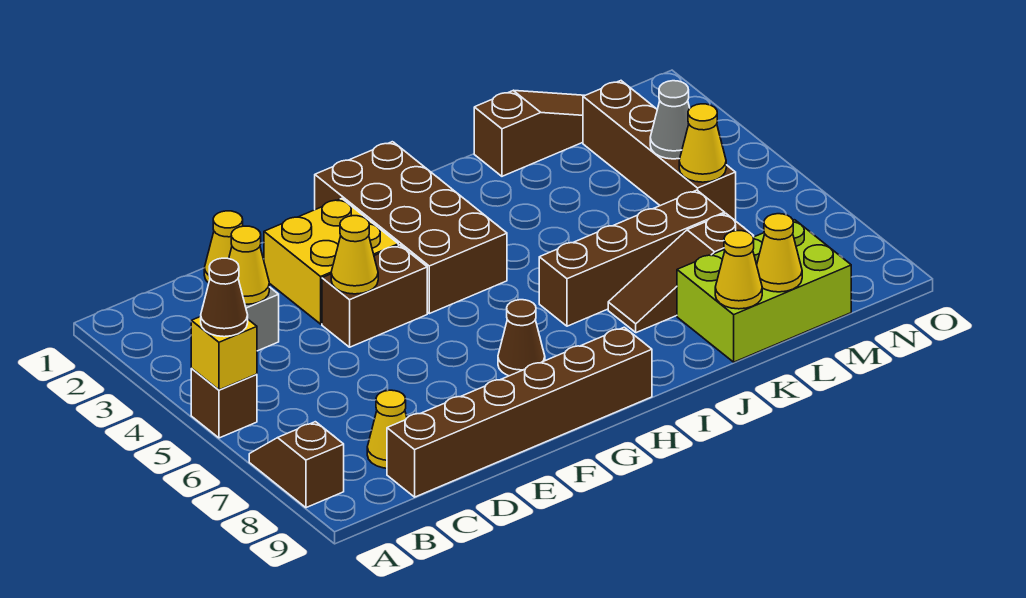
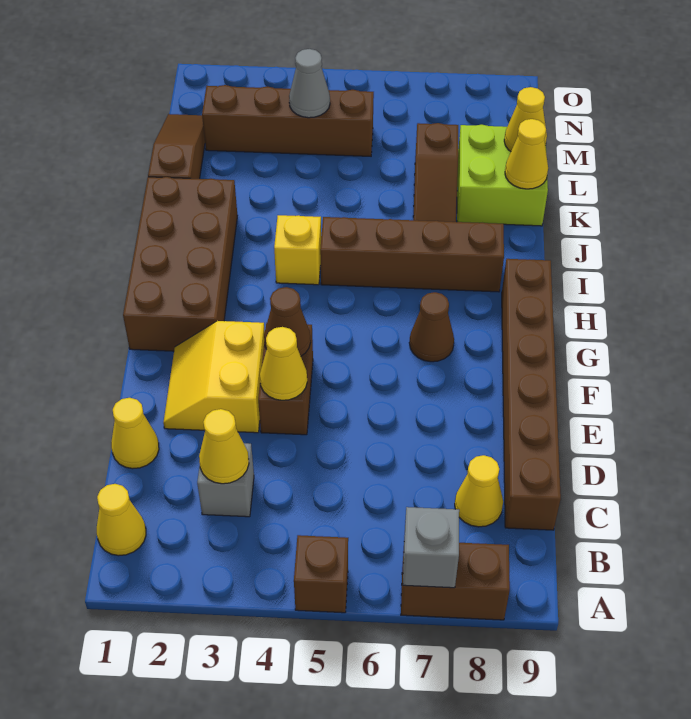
yellow brick A5 level 2 -> yellow brick I4 level 1
brown cone A5 level 3 -> brown cone F4 level 2
brown slope A7:A8 level 1 top 8 -> brown brick A7:A8 level 1
none -> grey brick A7 level 2
yellow brick E2:F3 level 1 -> yellow slope E2:F3 level 1 top 3
brown brick G1:H4 level 1 -> brown brick G1:J2 level 1
brown brick I6:L6 level 1 -> brown brick I5:I8 level 1
lime brick K8:M9 level 1 -> lime brick K8:L9 level 1
yellow cone M5 level 2 -> yellow cone B1 level 1

